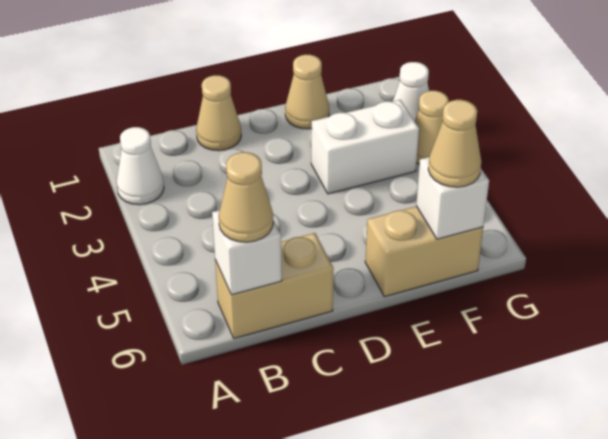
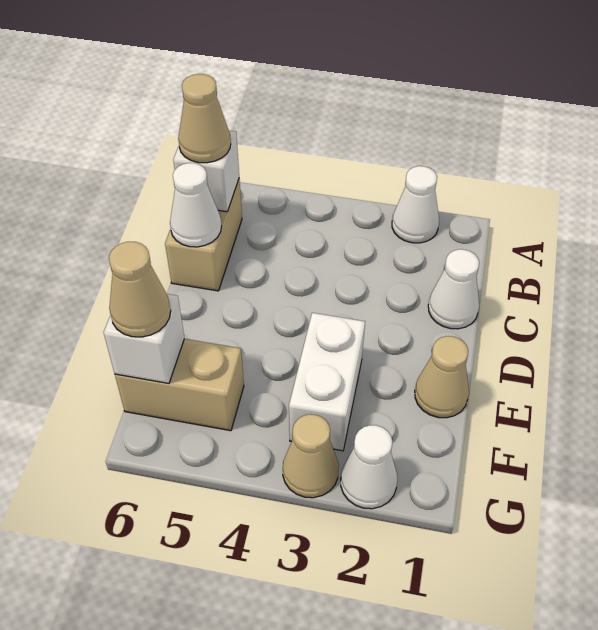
tan cone C1 level 1 -> white cone C1 level 1
none -> white cone C6 level 2
tan brick E6:F6 level 1 -> tan brick F5:F6 level 1

